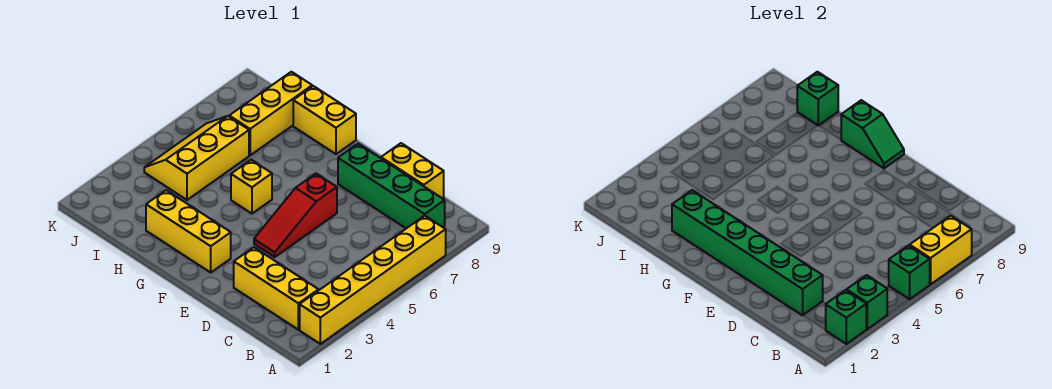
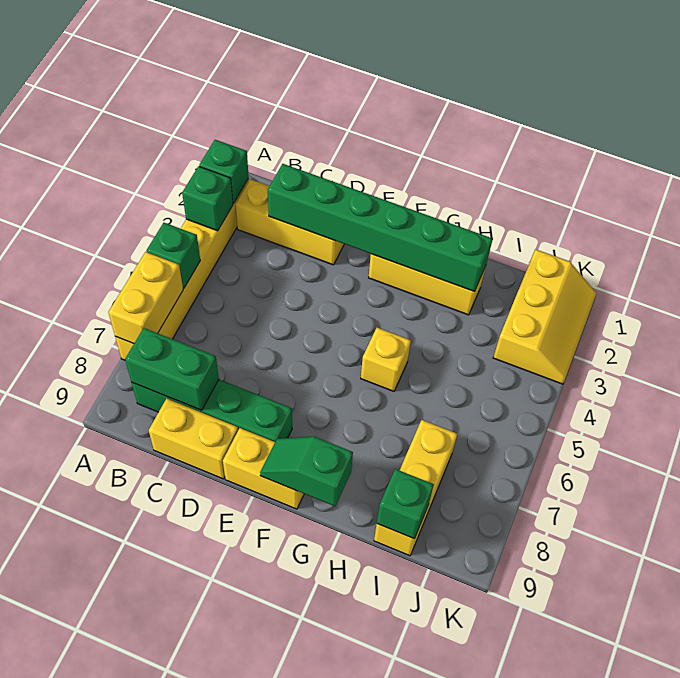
none -> green brick B8:C8 level 2
red slope E4:E6 level 1 top 6 -> none
yellow brick G9:H9 level 1 -> yellow brick E9:F9 level 1
yellow slope I4:J6 level 1 top I -> yellow slope J1:K3 level 1 top J

